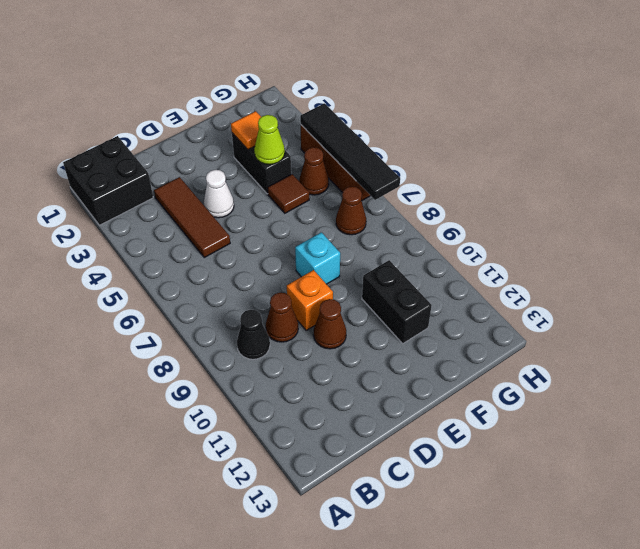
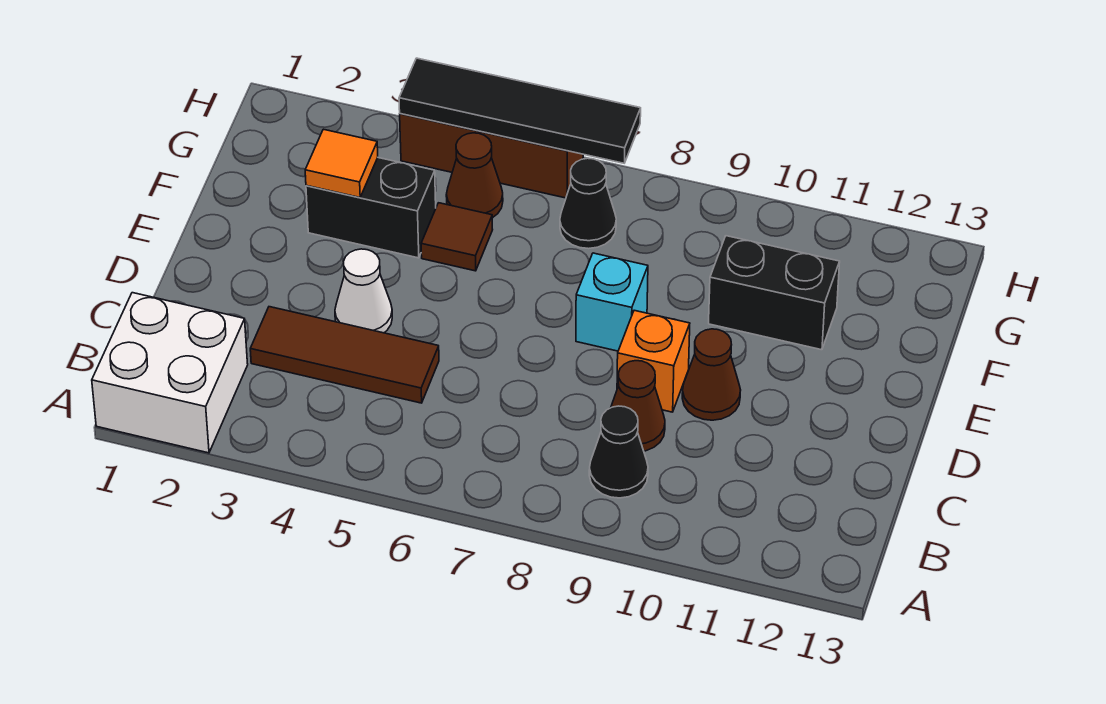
black brick A1:B2 level 1 -> white brick A1:B2 level 1
lime cone F4 level 2 -> none
brown cone G7 level 1 -> black cone G7 level 1

